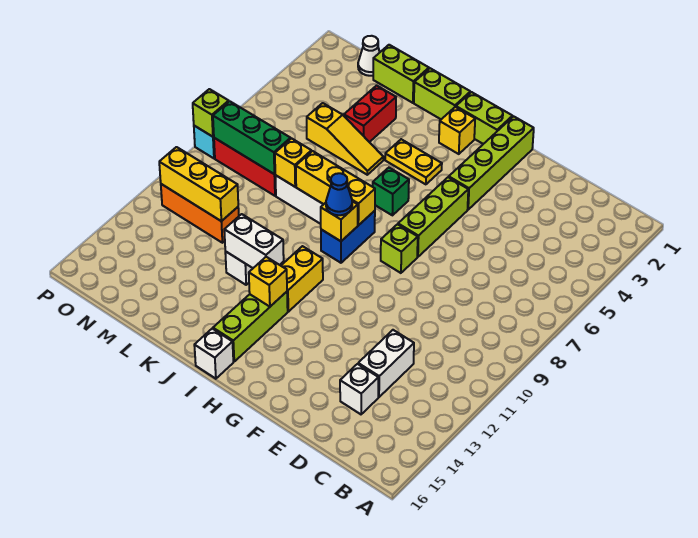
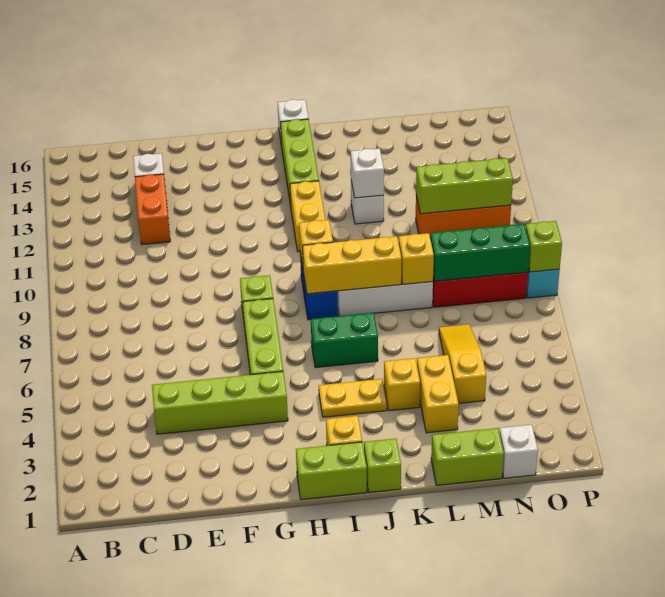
white brick D12:D13 level 1 -> orange brick D12:D13 level 1
lime brick G1:G4 level 1 -> lime brick D4:G4 level 1
green brick I6 level 1 -> green brick I6:J6 level 1
blue cone I9 level 3 -> none
yellow brick I13 level 2 -> yellow brick K4 level 1
lime brick J1:K1 level 1 -> lime brick J1 level 1
white brick J12:K12 level 2 -> white brick K12 level 2
yellow slope K5:M5 level 1 top M -> yellow slope M4:M6 level 1 top 4
red brick L3:L4 level 1 -> yellow brick L3:L4 level 1
yellow brick M11:O11 level 2 -> lime brick M11:O11 level 2
white cone N1 level 1 -> white brick N1 level 1

